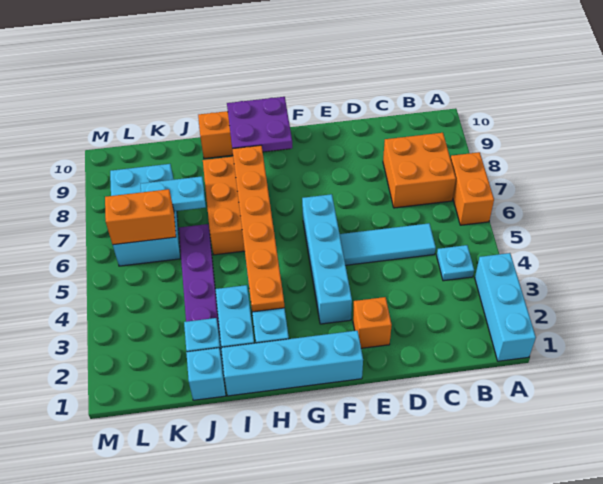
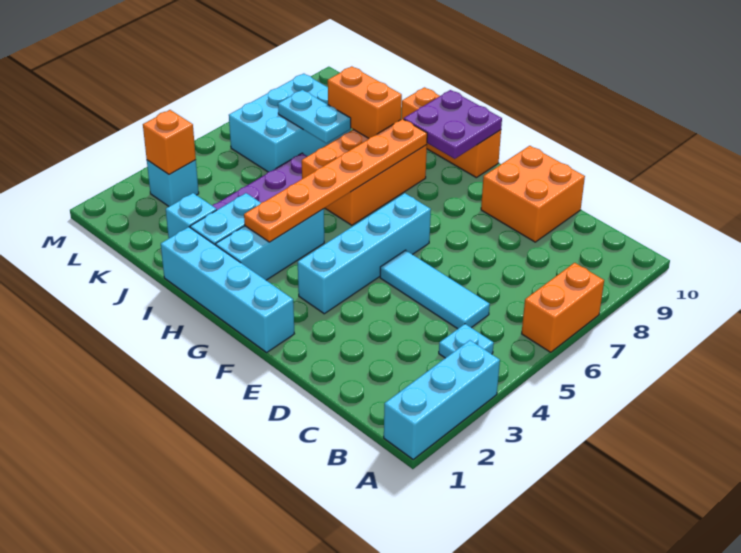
orange brick B7:C8 level 1 -> orange brick D9:E10 level 1
orange brick E2 level 1 -> orange brick L3 level 2
cyan brick J1 level 1 -> cyan brick L3 level 1
orange brick K6:L6 level 2 -> orange brick I8:J8 level 2

